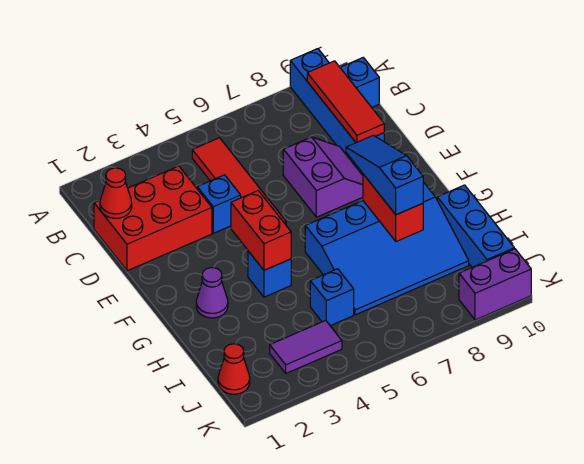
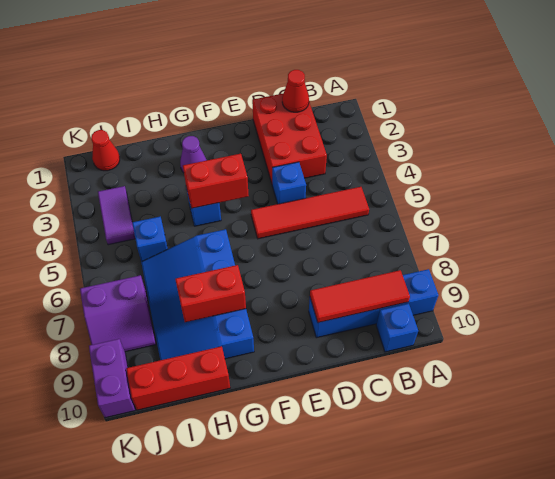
purple slope D7:E8 level 1 top 7 -> purple slope J7:K8 level 1 top 7
blue slope F8:H8 level 3 top H -> none
blue brick H10:J10 level 1 -> red brick H10:J10 level 1

